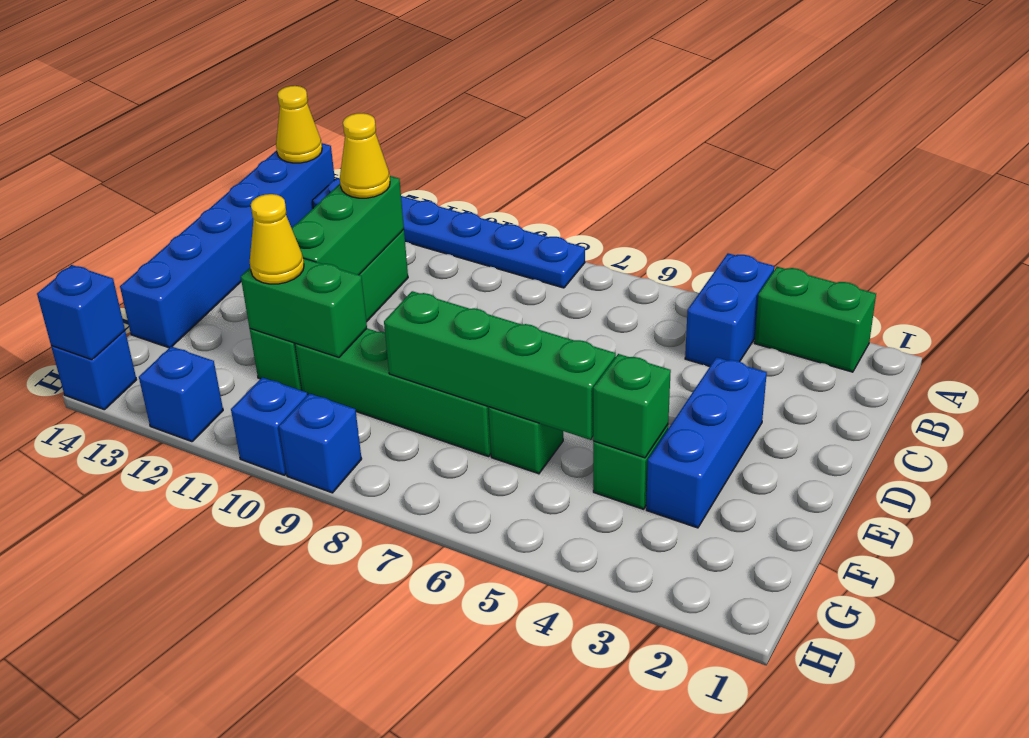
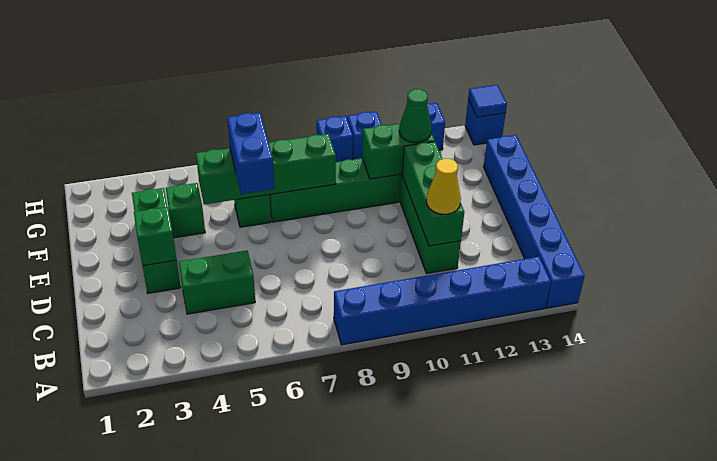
green brick A2:A3 level 1 -> green brick C4:C5 level 1
blue brick A4:B4 level 1 -> blue brick E6:F6 level 3
blue plate A8:A13 level 1 -> blue brick A8:A13 level 1
yellow cone A14 level 2 -> none
blue brick D3:F3 level 1 -> green brick D3:F3 level 1
green brick F4 level 2 -> green brick D3 level 2
yellow cone F11 level 3 -> green cone F11 level 3
blue brick H14 level 2 -> blue tile H14 level 2

